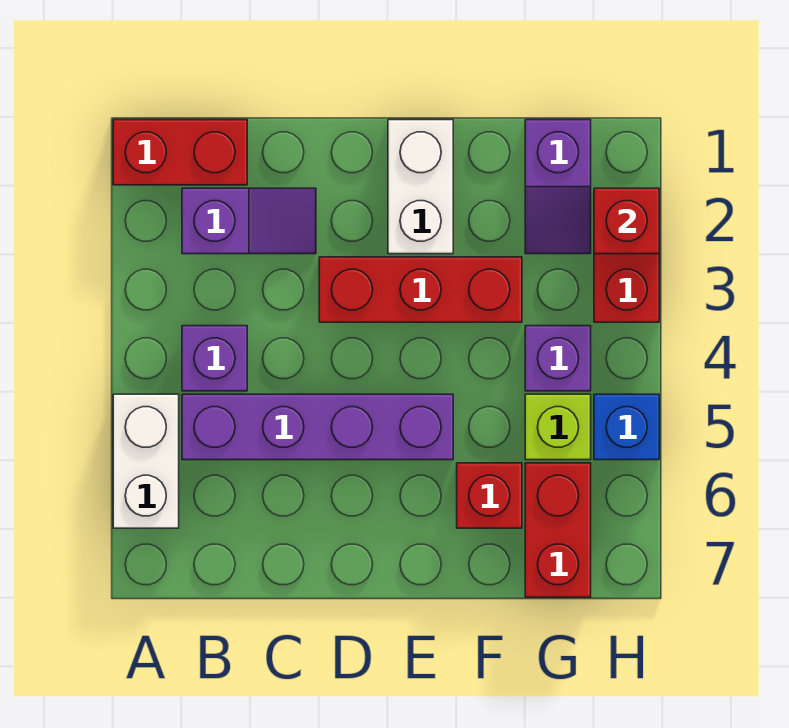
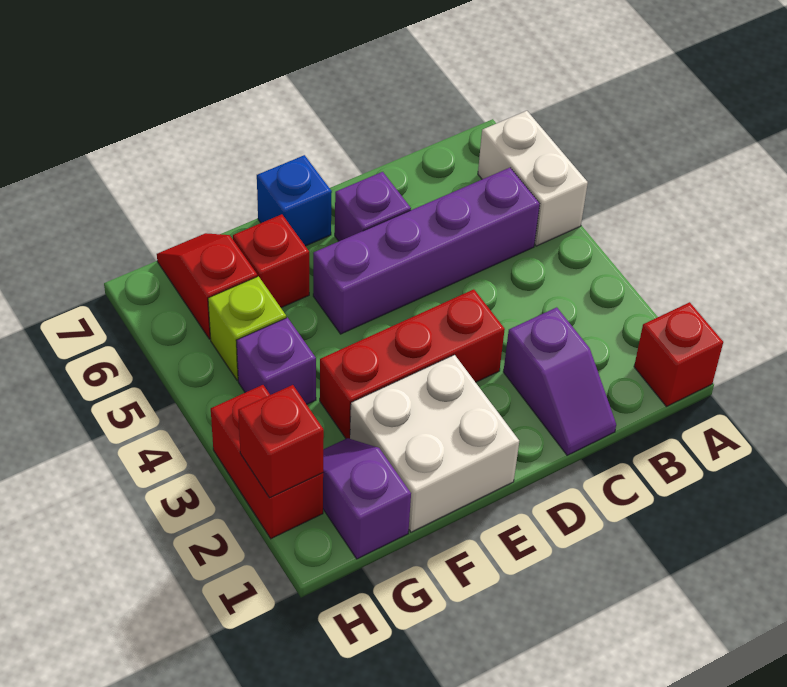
red brick A1:B1 level 1 -> red brick A1 level 1
purple slope B2:C2 level 1 top B -> purple slope C1:C2 level 1 top 2
purple brick B4 level 1 -> purple brick D6 level 1
white brick E1:E2 level 1 -> white brick E1:F2 level 1
red brick G6:G7 level 1 -> red slope G6:G7 level 1 top 6
blue brick H5 level 1 -> blue brick E7 level 1

